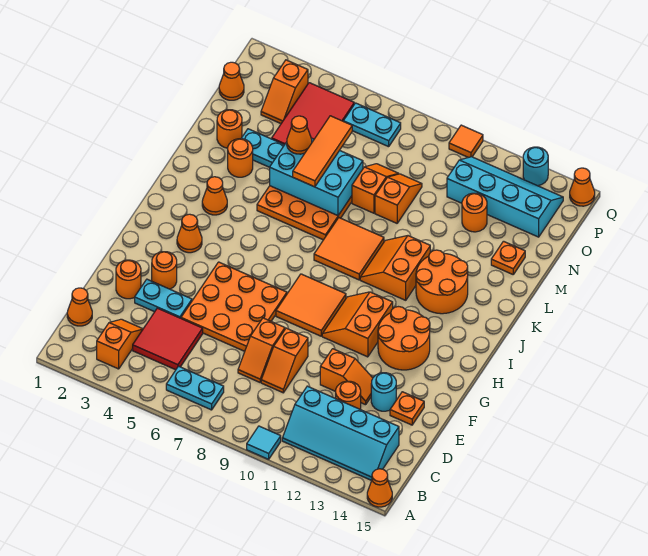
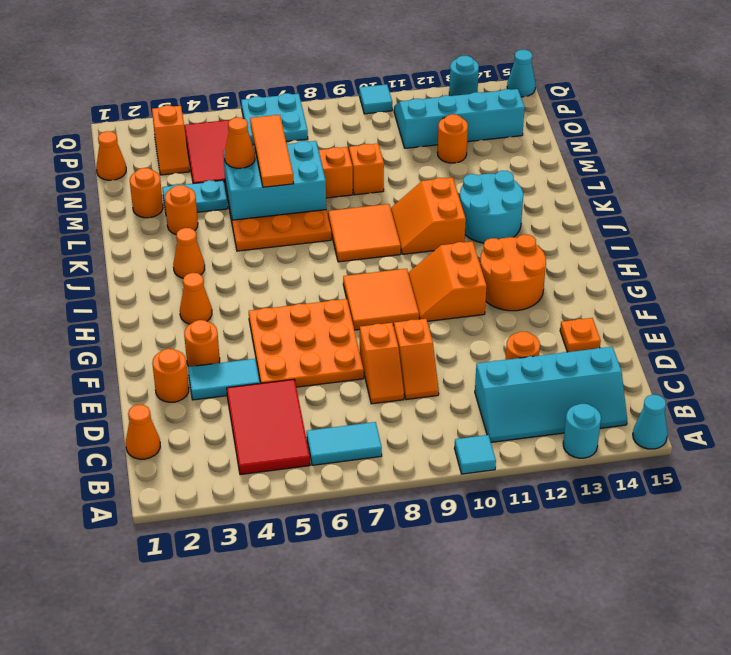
orange cone A15 level 1 -> cyan cone A15 level 1
orange slope B3:C3 level 1 top B -> none
cyan plate B6:B7 level 1 -> cyan tile B6:B7 level 1
red tile C4:D5 level 1 -> red tile B4:D5 level 1
cyan plate E3:E4 level 1 -> cyan tile E3:E4 level 1
orange slope E11:E12 level 1 top 11 -> none
cyan round brick E13 level 1 -> cyan round brick A13 level 1
orange round brick J12:K13 level 1 -> cyan round brick J12:K13 level 1
orange plate M14 level 1 -> none
cyan plate P6:P7 level 1 -> cyan plate P6:Q7 level 1
orange tile Q10 level 1 -> cyan tile Q10 level 1
orange cone Q15 level 1 -> cyan cone Q15 level 1

